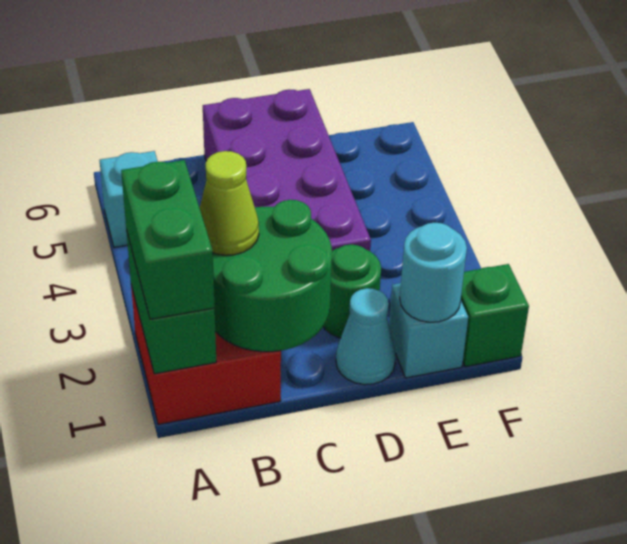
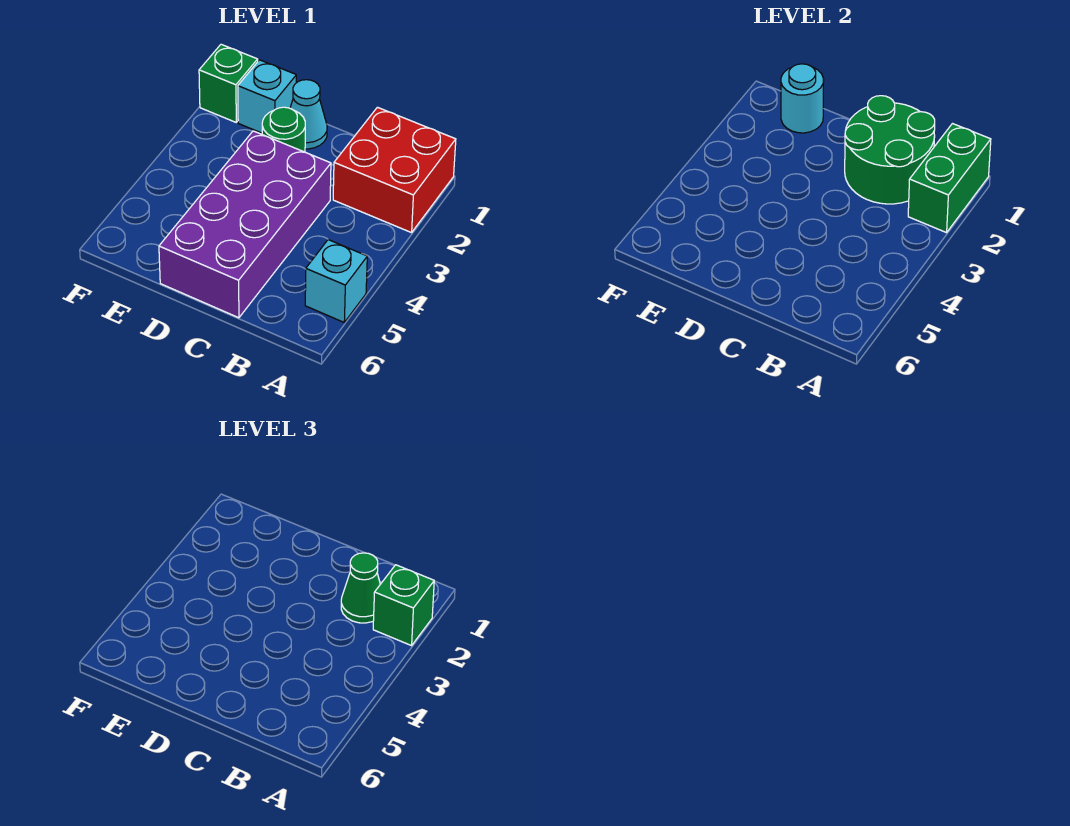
green brick A1:A2 level 3 -> green brick A2 level 3
lime cone B2 level 3 -> green cone B2 level 3

